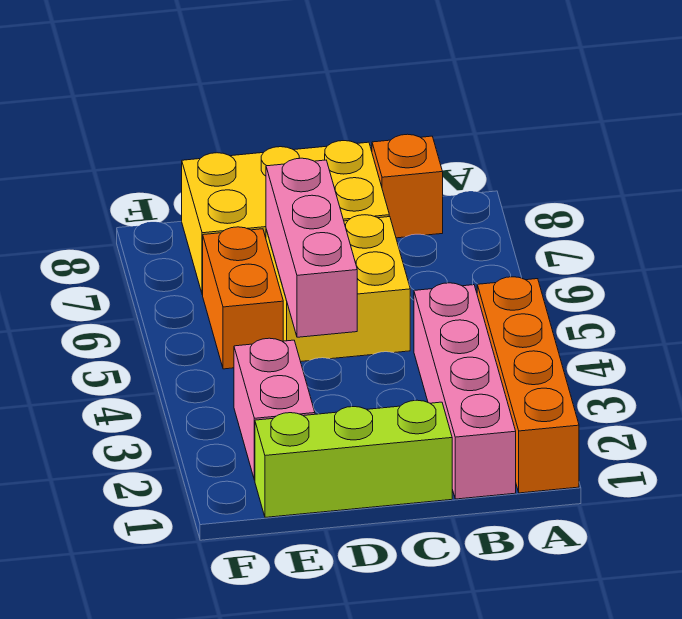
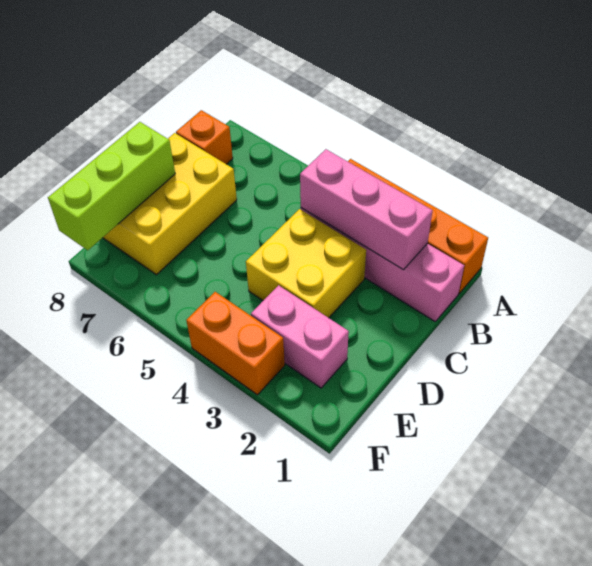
lime brick C1:E1 level 1 -> lime brick D8:F8 level 2
yellow brick C5:D6 level 1 -> yellow brick C3:D4 level 1
pink brick D4:D6 level 2 -> pink brick B2:B4 level 2
orange brick E5:E6 level 1 -> orange brick F3:F4 level 1

